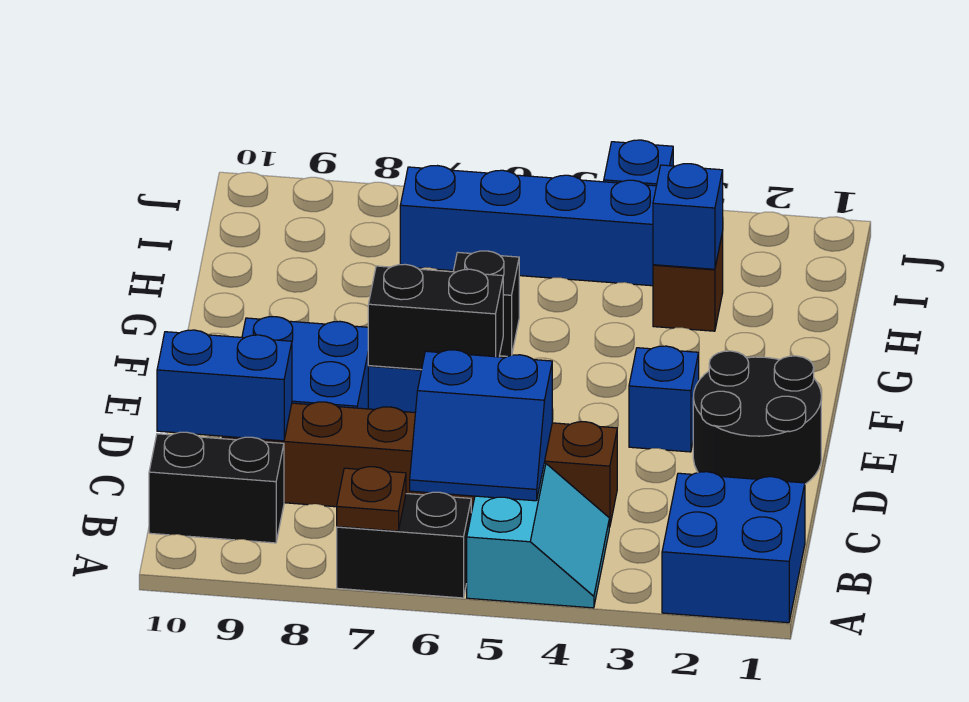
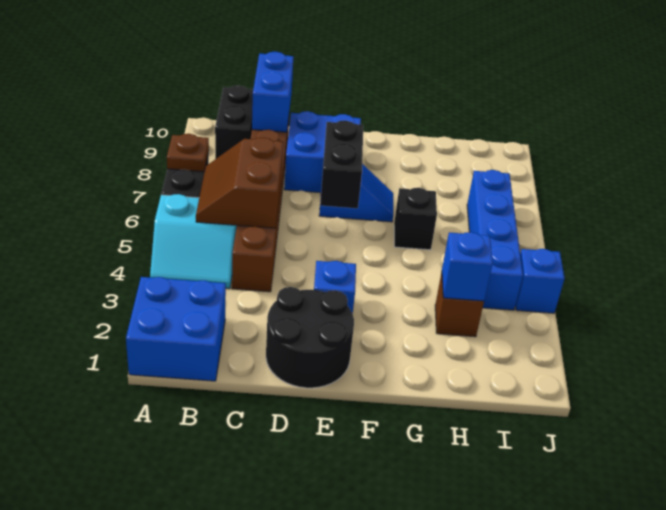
blue slope B5:C6 level 2 top C -> brown slope B5:C6 level 2 top C

